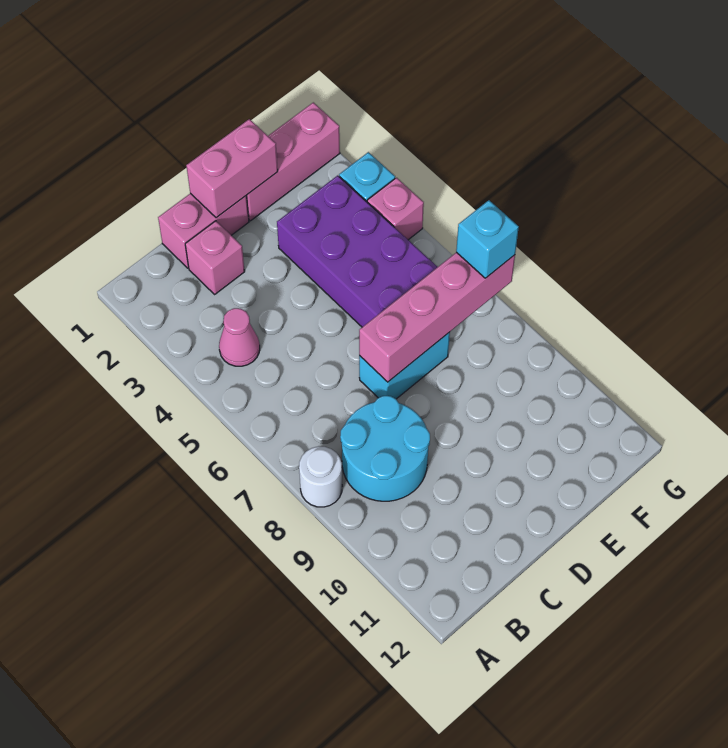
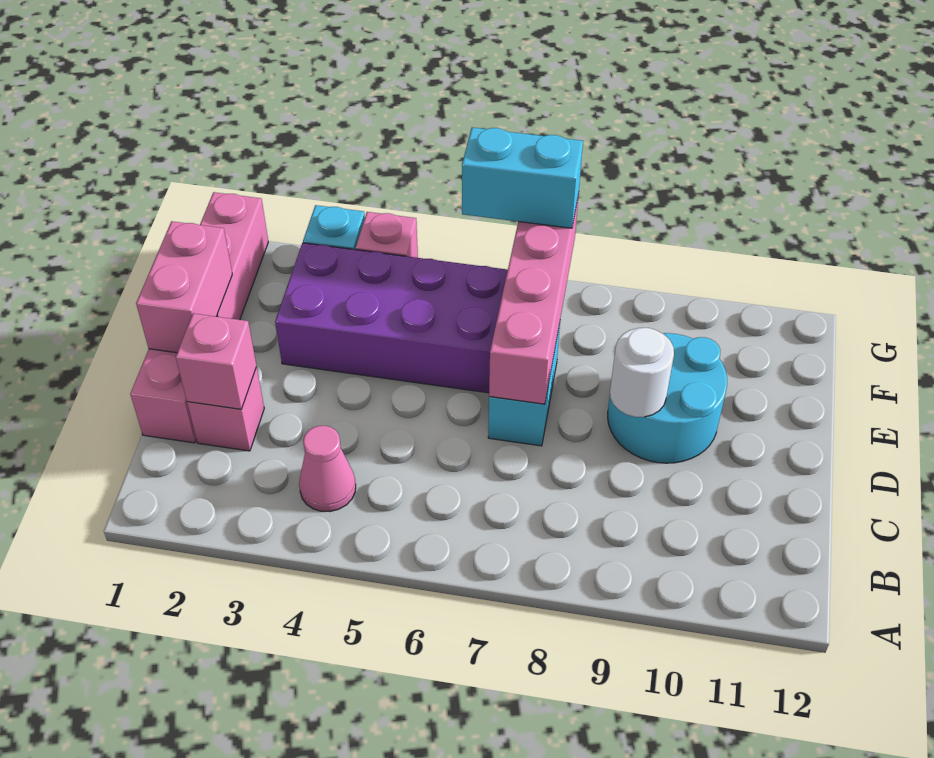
white round brick A8 level 1 -> white round brick D9 level 2
cyan round brick B8:C9 level 1 -> cyan round brick D9:E10 level 1
none -> pink brick C2 level 2
cyan brick G7 level 3 -> cyan brick G6:G7 level 3

